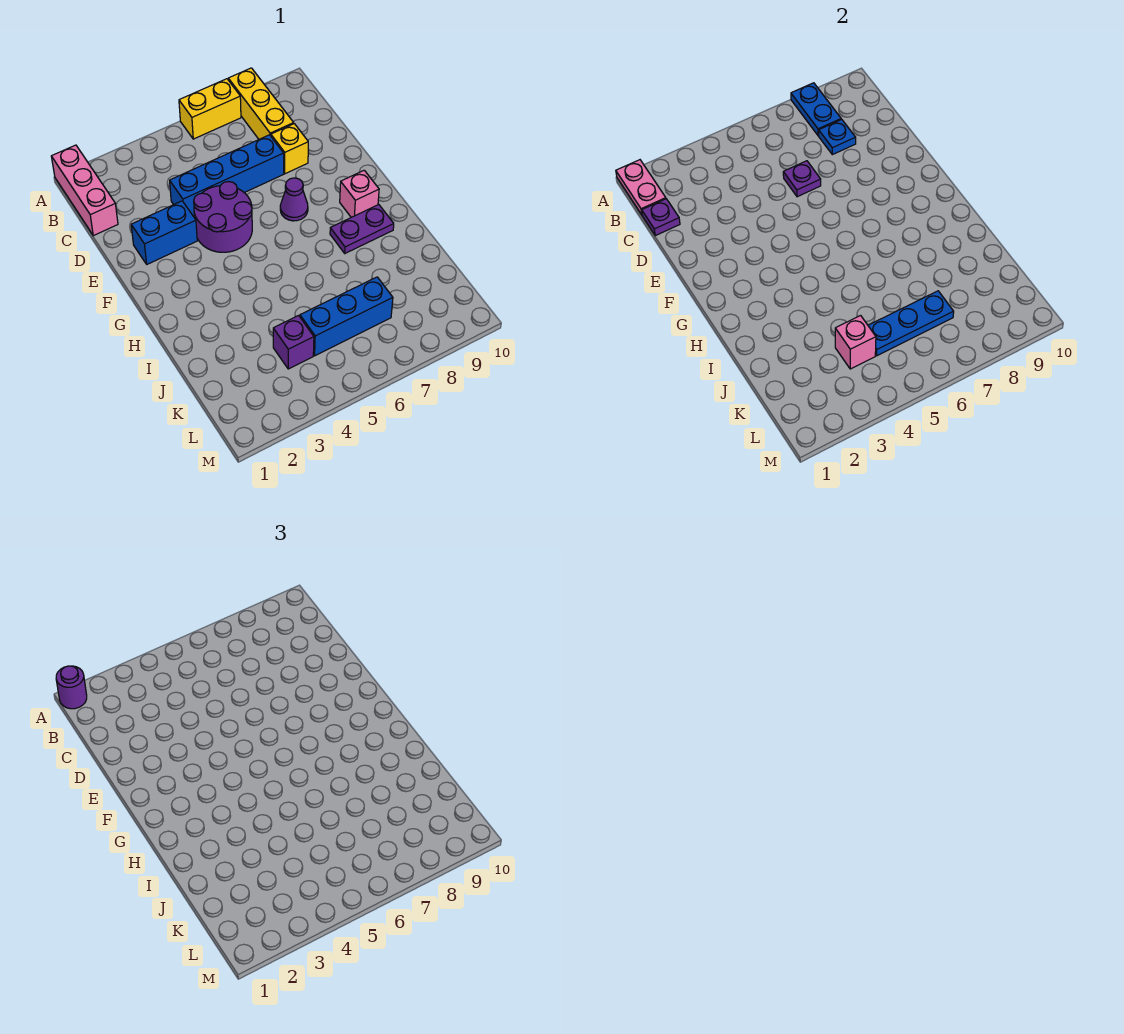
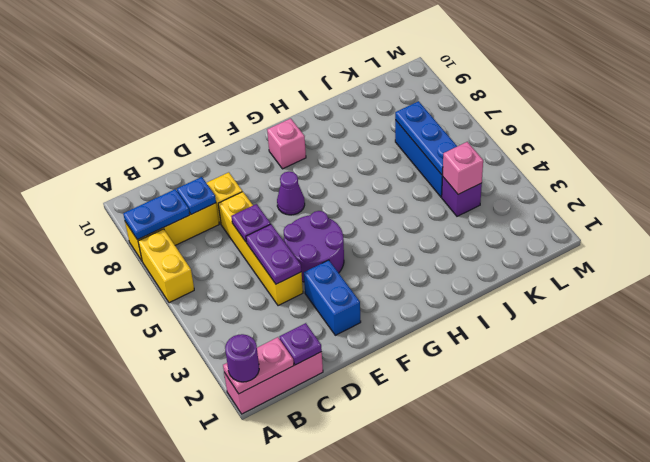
blue brick D4:D7 level 1 -> yellow brick D4:D7 level 1
purple plate H8:H9 level 1 -> purple plate D4:D5 level 2

